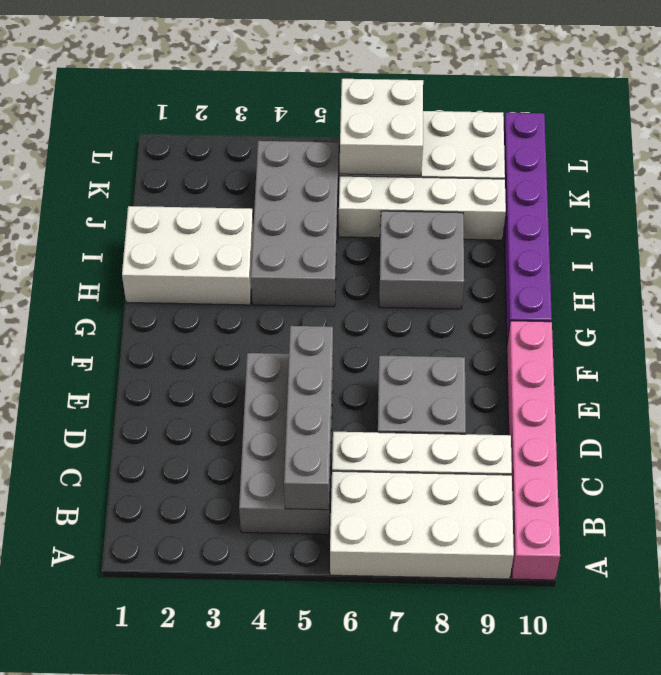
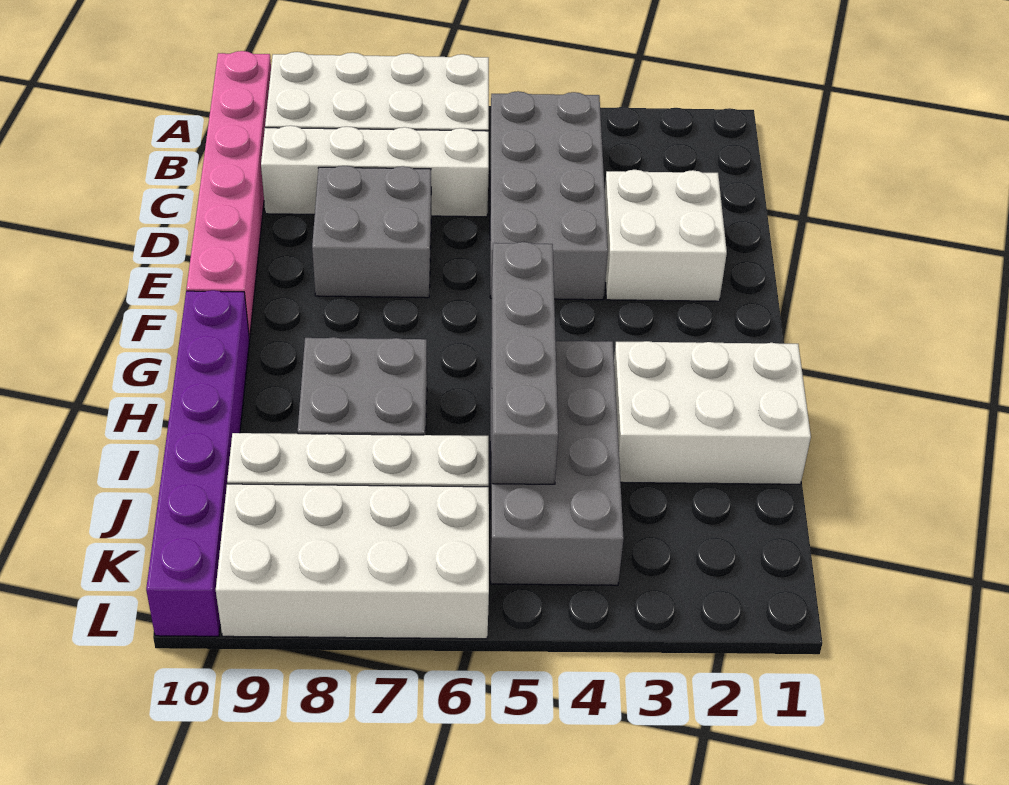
grey brick B5:E5 level 2 -> grey brick G5:J5 level 2
white brick K6:L7 level 2 -> white brick D2:E3 level 1

